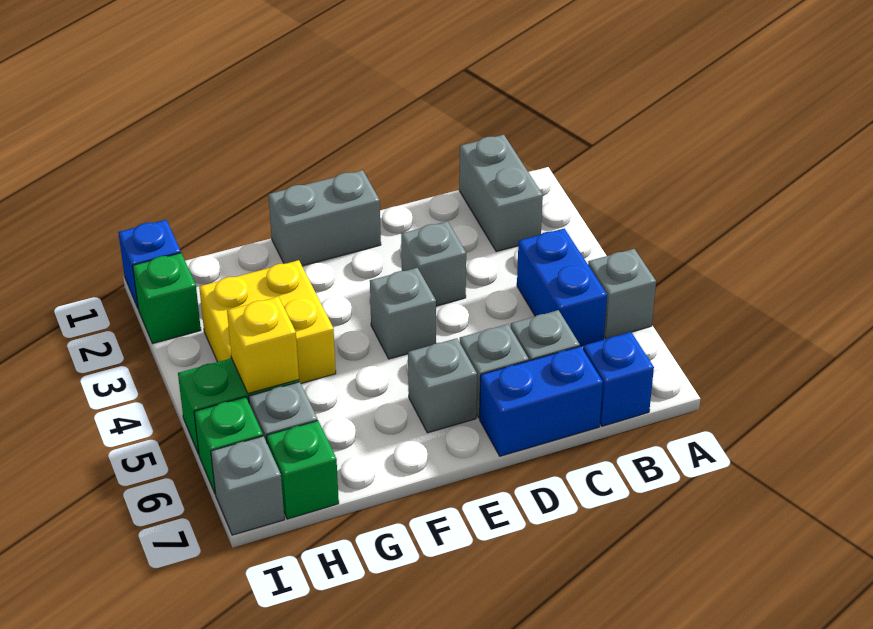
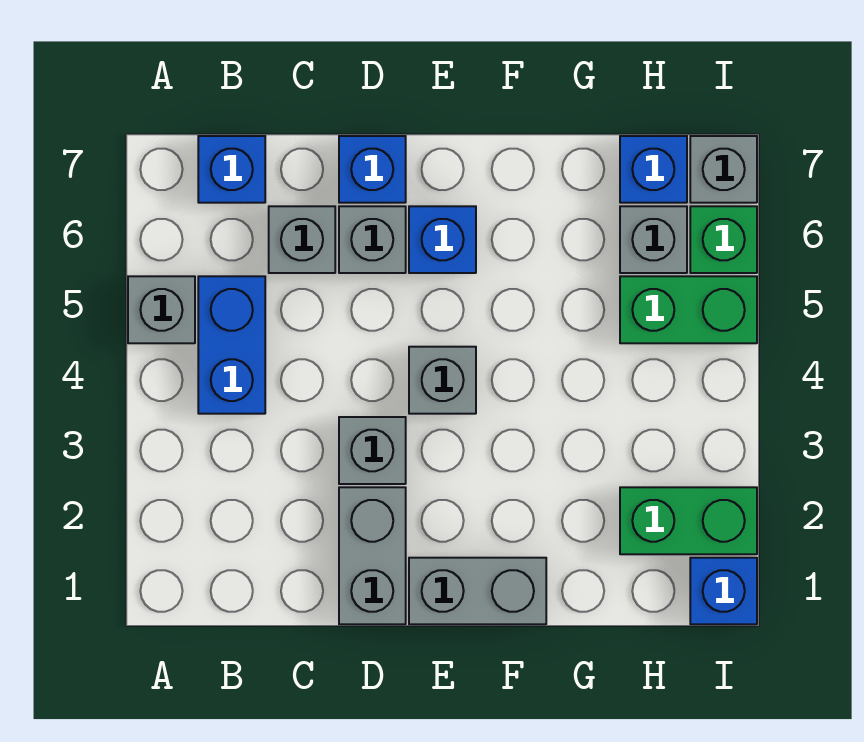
grey brick B1:B2 level 1 -> grey brick D1:D2 level 1
blue brick C7:D7 level 1 -> blue brick D7 level 1
grey brick E6 level 1 -> blue brick E6 level 1
yellow brick G3:H4 level 1 -> none
yellow brick H5 level 2 -> none
green brick H7 level 1 -> blue brick H7 level 1
green brick I2 level 1 -> green brick H2:I2 level 1

